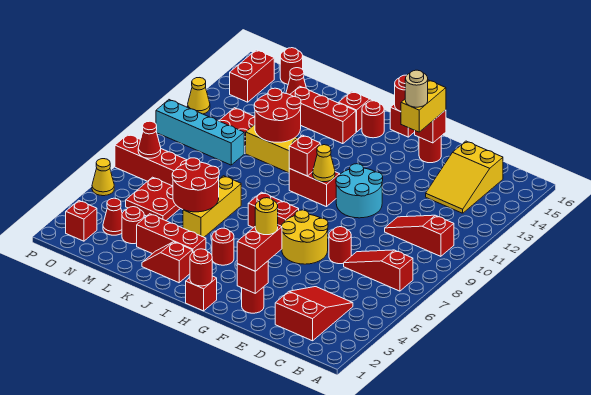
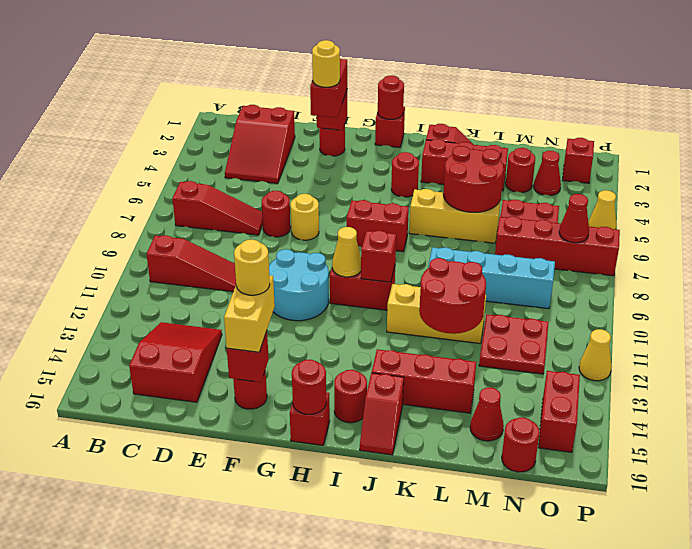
yellow slope C13:D15 level 1 top 15 -> red slope C13:D15 level 1 top 15
yellow round brick F6:G7 level 1 -> yellow round brick F7 level 1
tan round brick F14 level 4 -> yellow round brick F14 level 4
yellow brick K5:K7 level 1 -> yellow brick J6:L6 level 1
cyan brick M10:P10 level 1 -> cyan brick K9:N9 level 1

